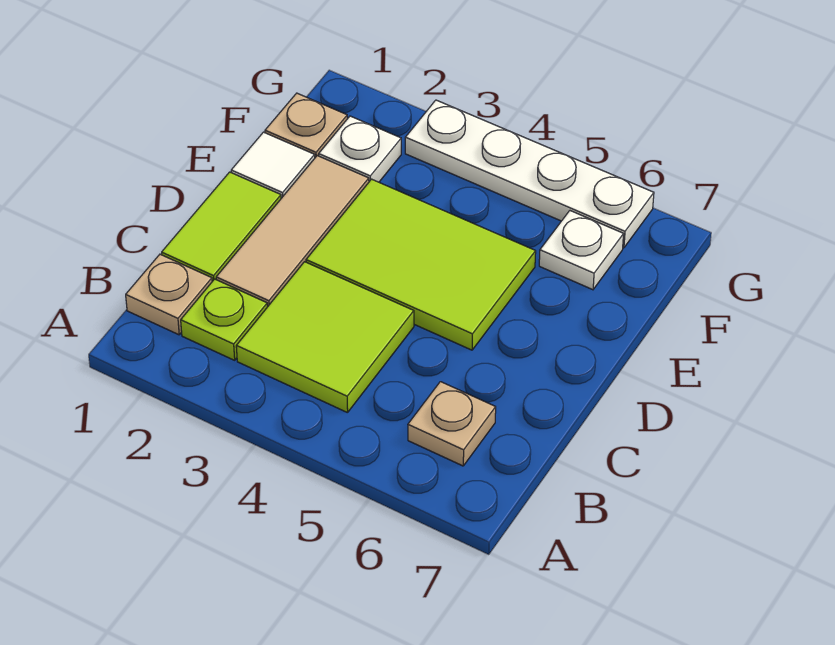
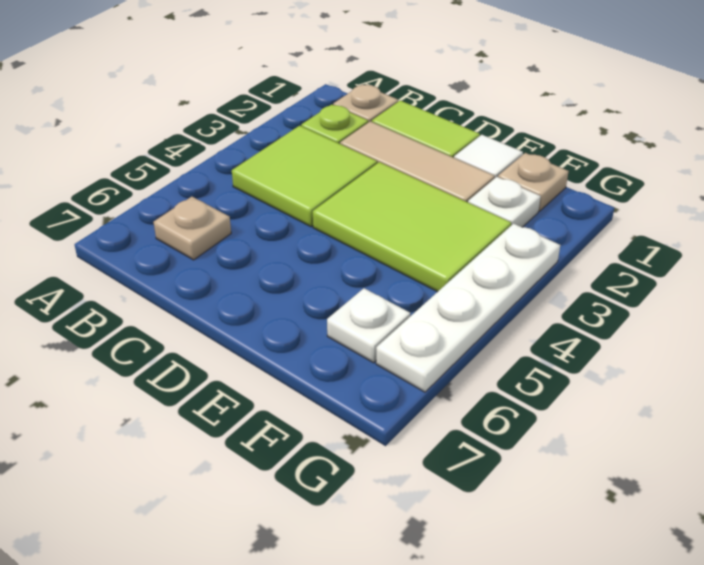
lime tile D3:E5 level 1 -> lime tile D3:F4 level 1

